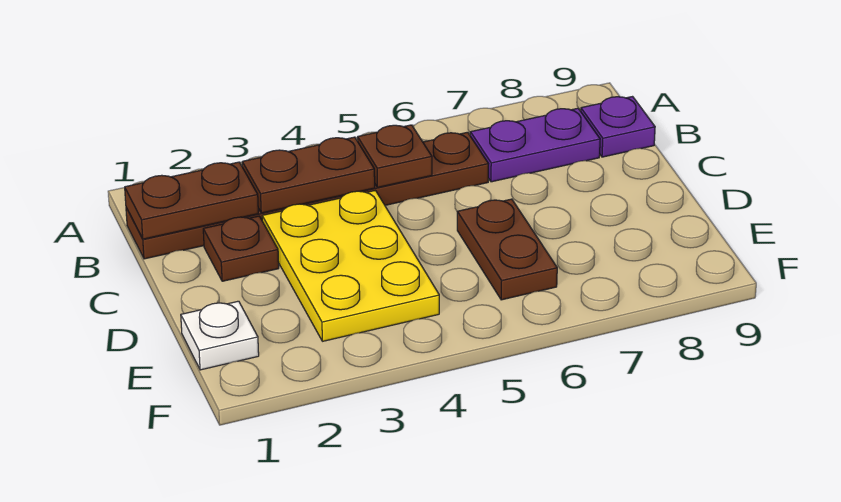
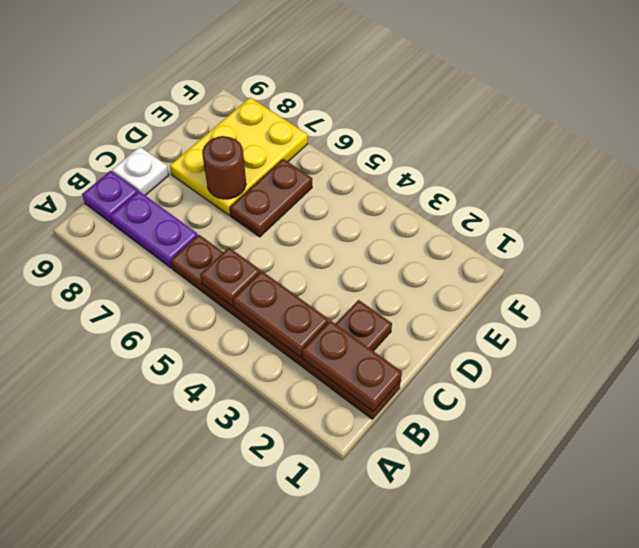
yellow plate C3:E4 level 1 -> yellow plate D7:F8 level 1
none -> brown round brick D7 level 2
white plate E1 level 1 -> white plate C9 level 1

